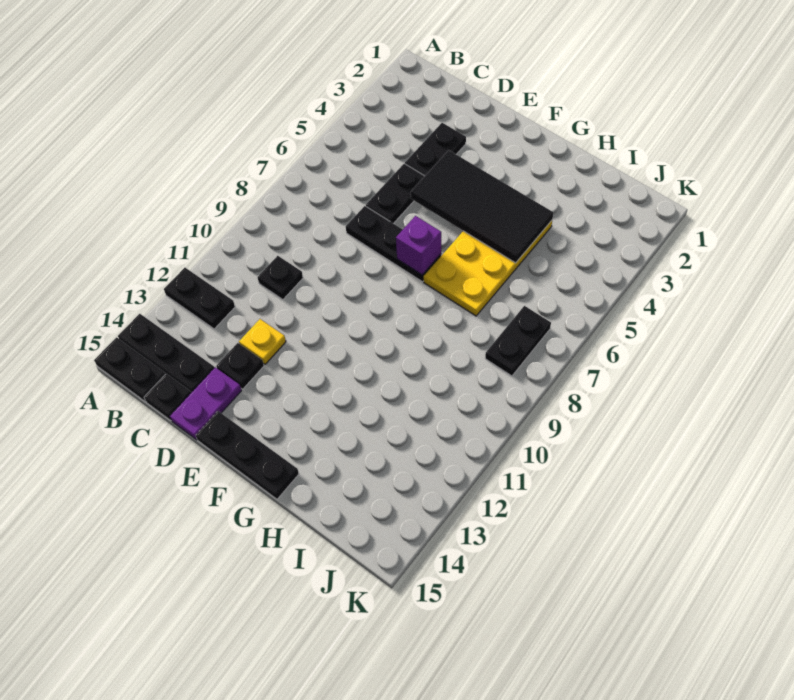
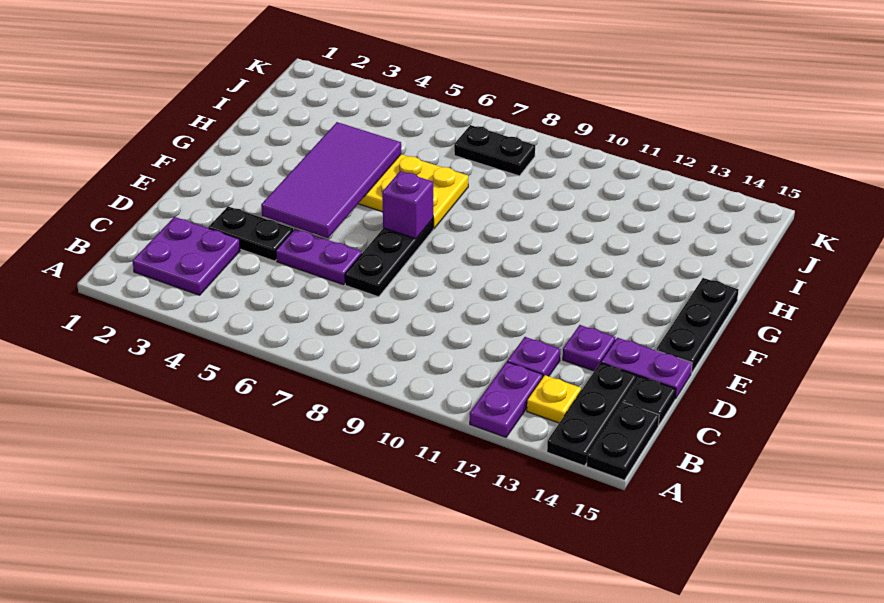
black plate A12:B12 level 1 -> purple plate A12:B12 level 1
none -> purple plate B2:C3 level 1
black plate C10 level 1 -> none
none -> purple plate C12 level 1
black plate D5:D6 level 1 -> purple plate D5:D6 level 1
yellow plate D12 level 1 -> yellow plate B13 level 1
black plate D13 level 1 -> purple plate D13 level 1
black tile E4:H5 level 2 -> purple tile E4:H5 level 2

